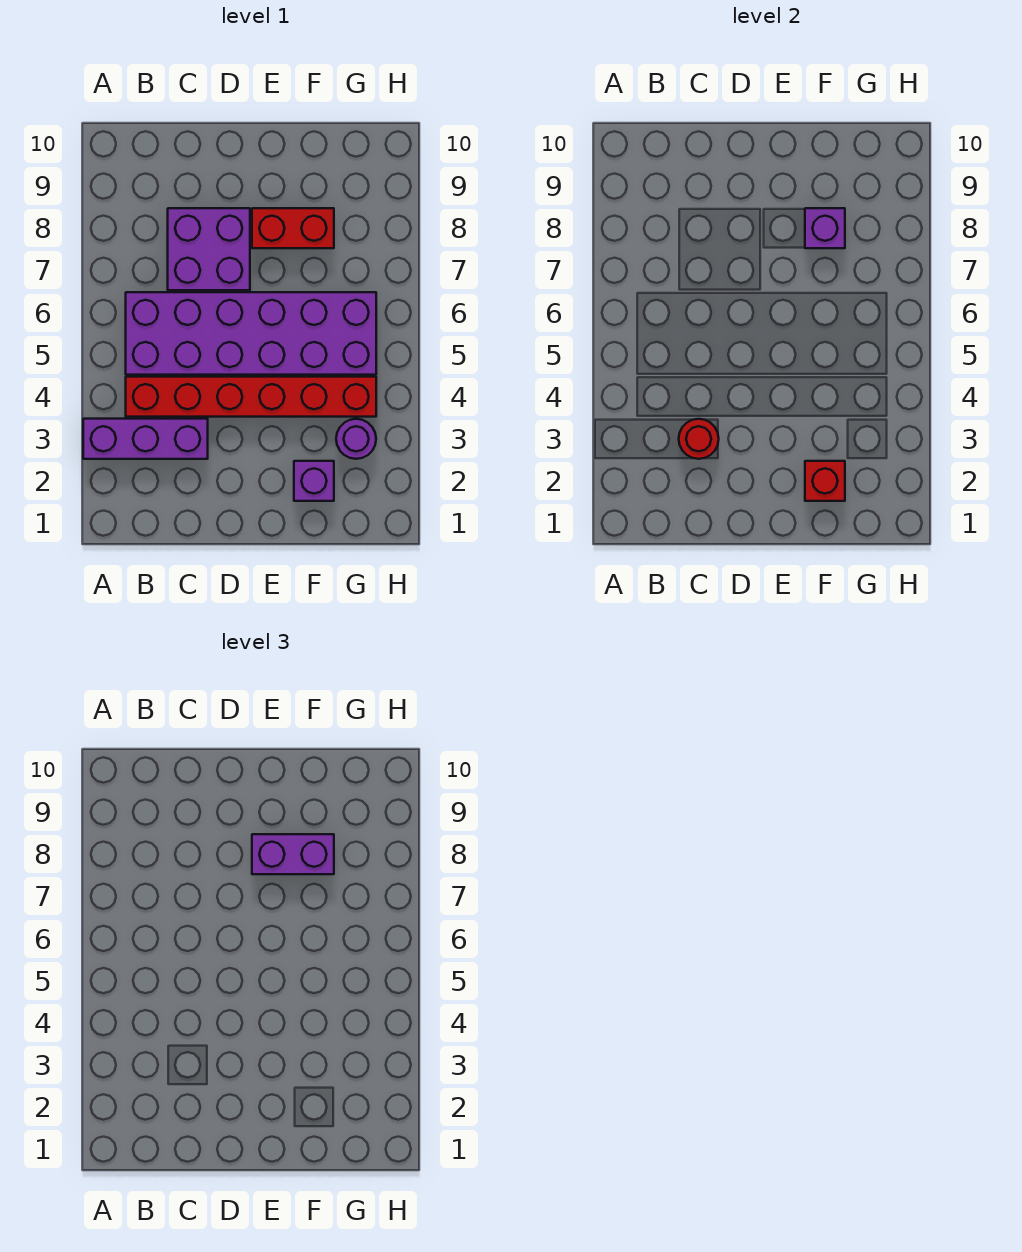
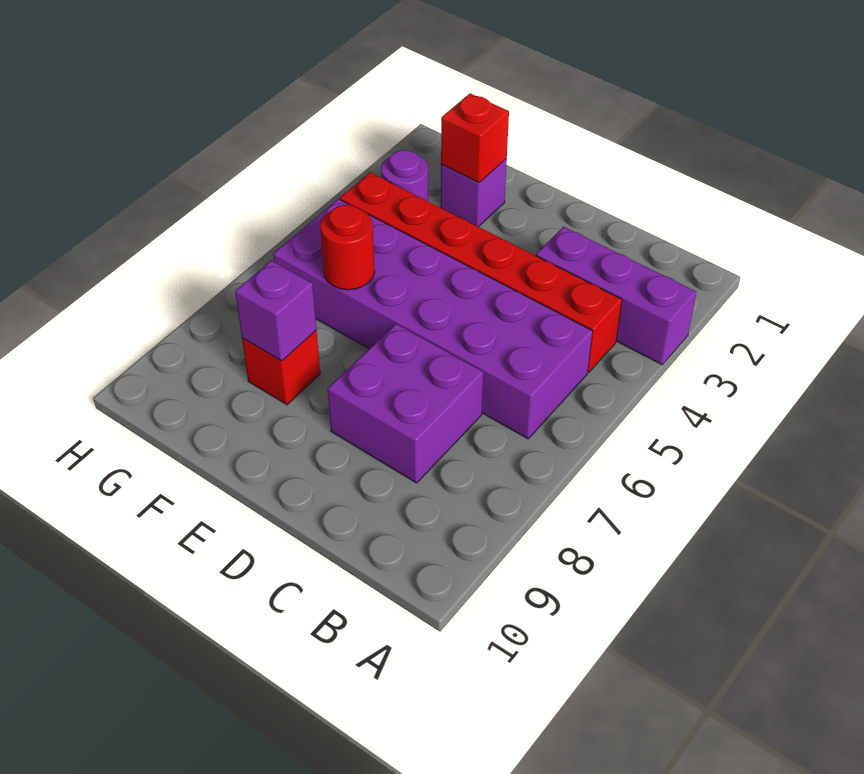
red round brick C3 level 2 -> red round brick F6 level 2
red brick E8:F8 level 1 -> red brick F8 level 1
purple brick E8:F8 level 3 -> none

